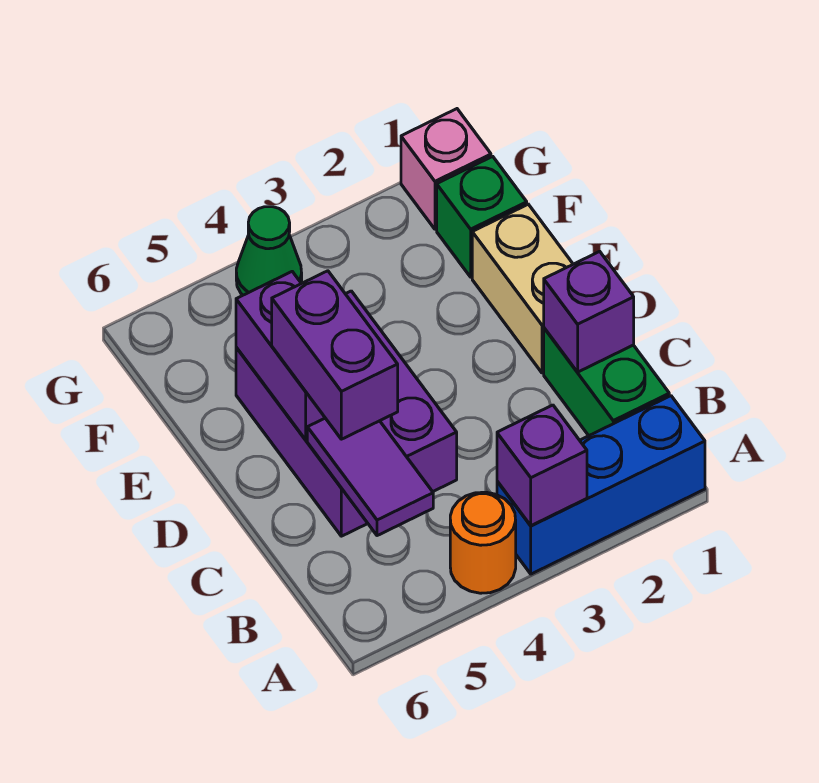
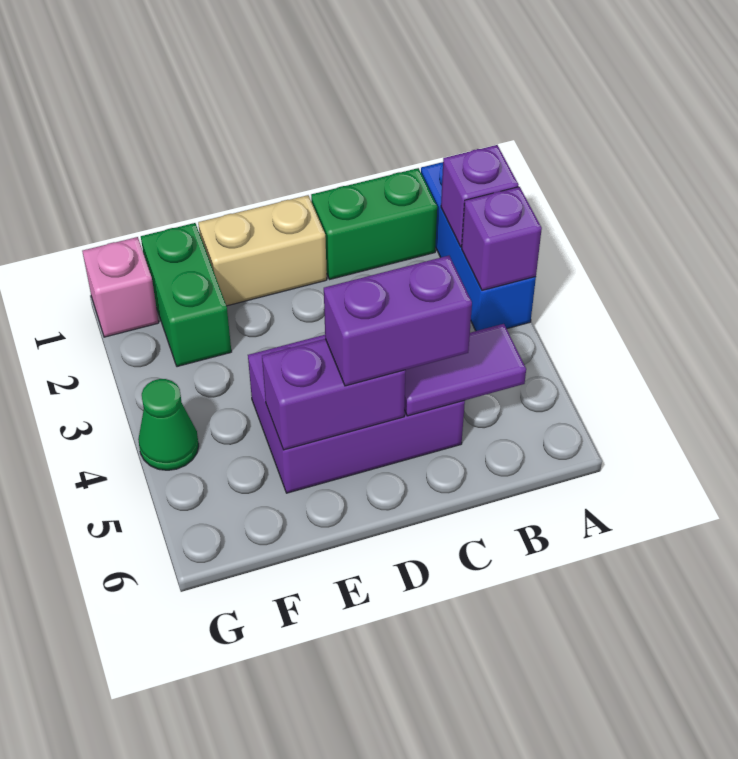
orange round brick A4 level 1 -> none
purple brick C1 level 2 -> purple brick A2 level 2
green brick F1 level 1 -> green brick F1:F2 level 1

